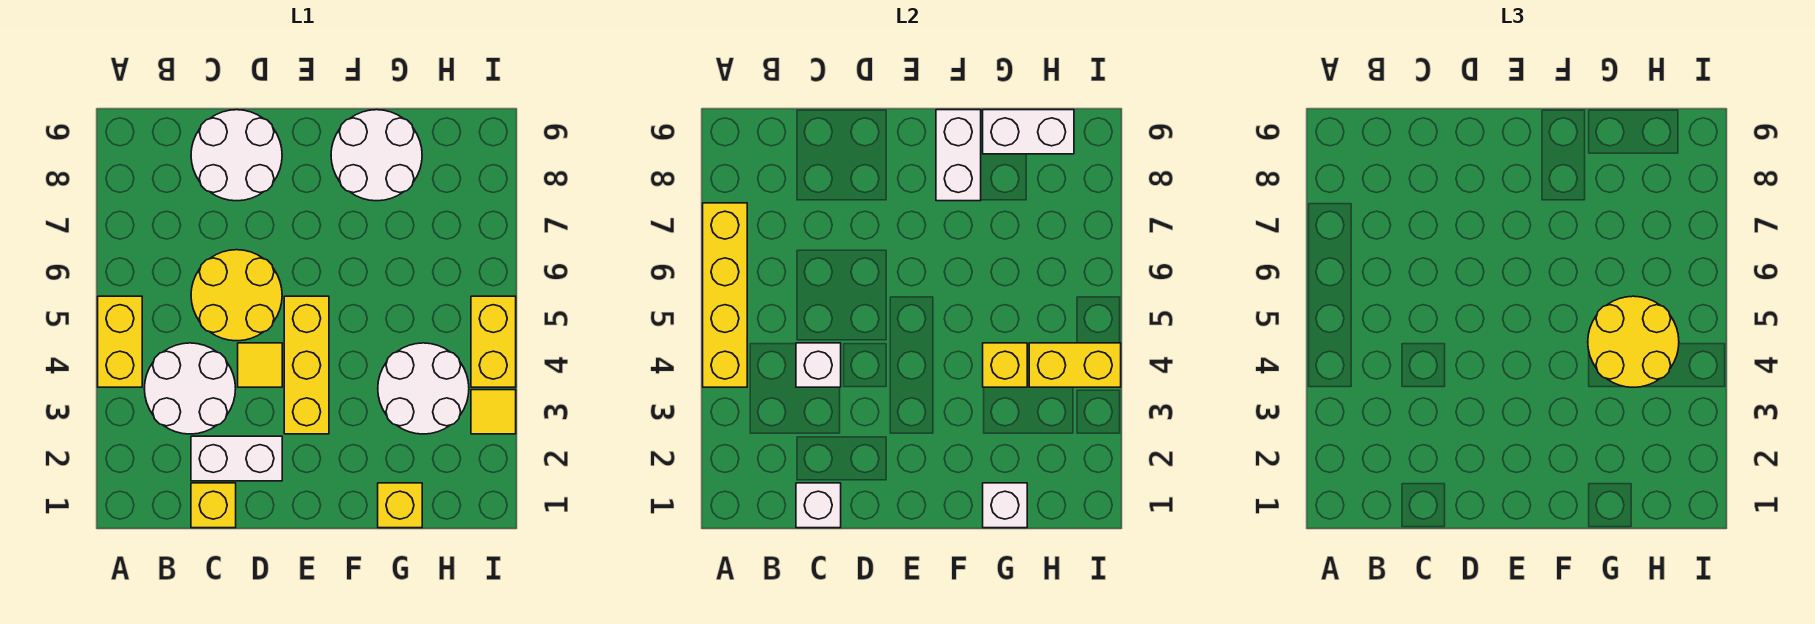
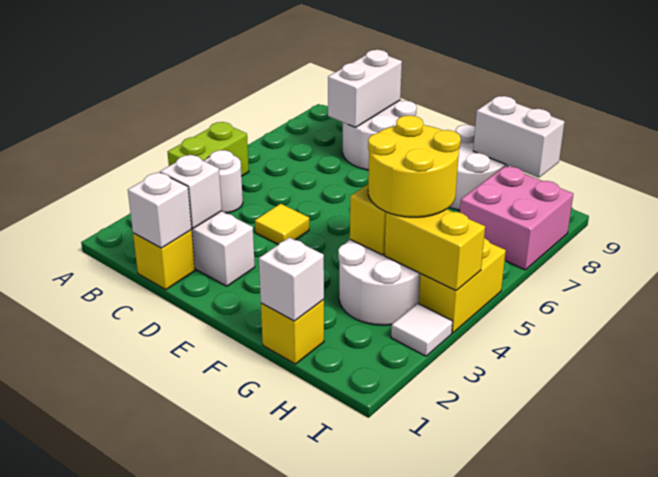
yellow brick A4:A5 level 1 -> lime brick A4:A5 level 1
yellow brick A4:A7 level 2 -> none
white round brick B3:C4 level 1 -> white round brick B4 level 1
white brick C4 level 2 -> white brick C2 level 2
yellow round brick C5:D6 level 1 -> none
yellow brick E3:E5 level 1 -> none
white brick F8:F9 level 2 -> white brick C8:C9 level 2
none -> pink brick H7:I8 level 1
yellow tile I3 level 1 -> white tile I3 level 1

